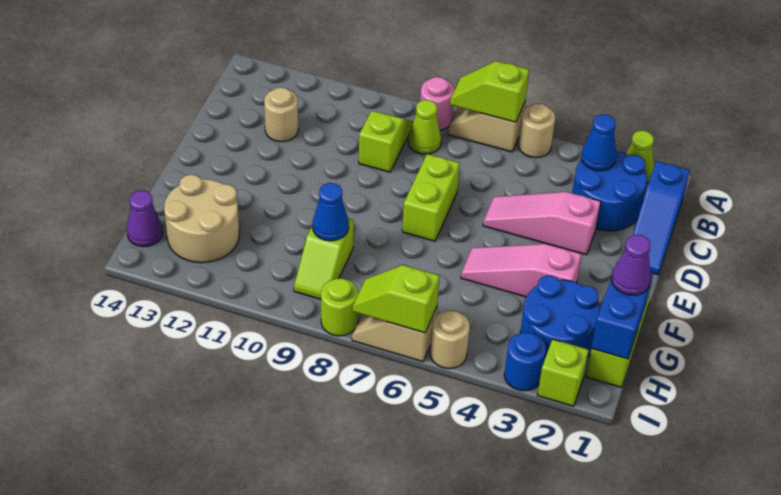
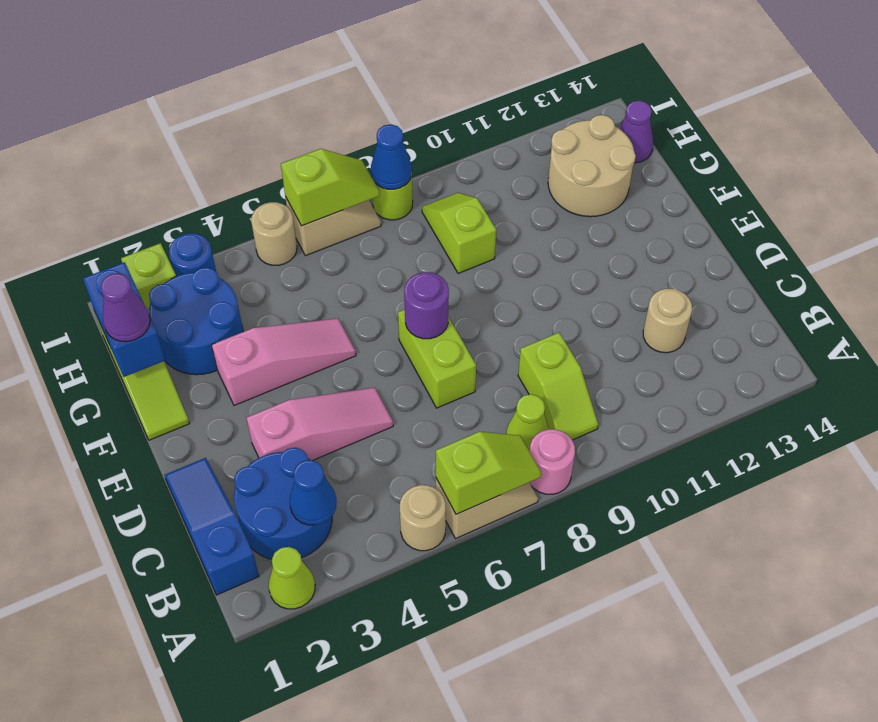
none -> purple round brick E7 level 2
blue cone G9 level 2 -> blue cone I8 level 2

